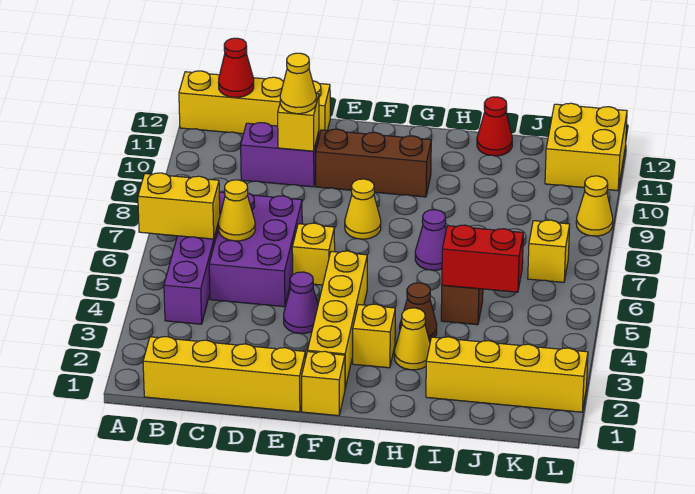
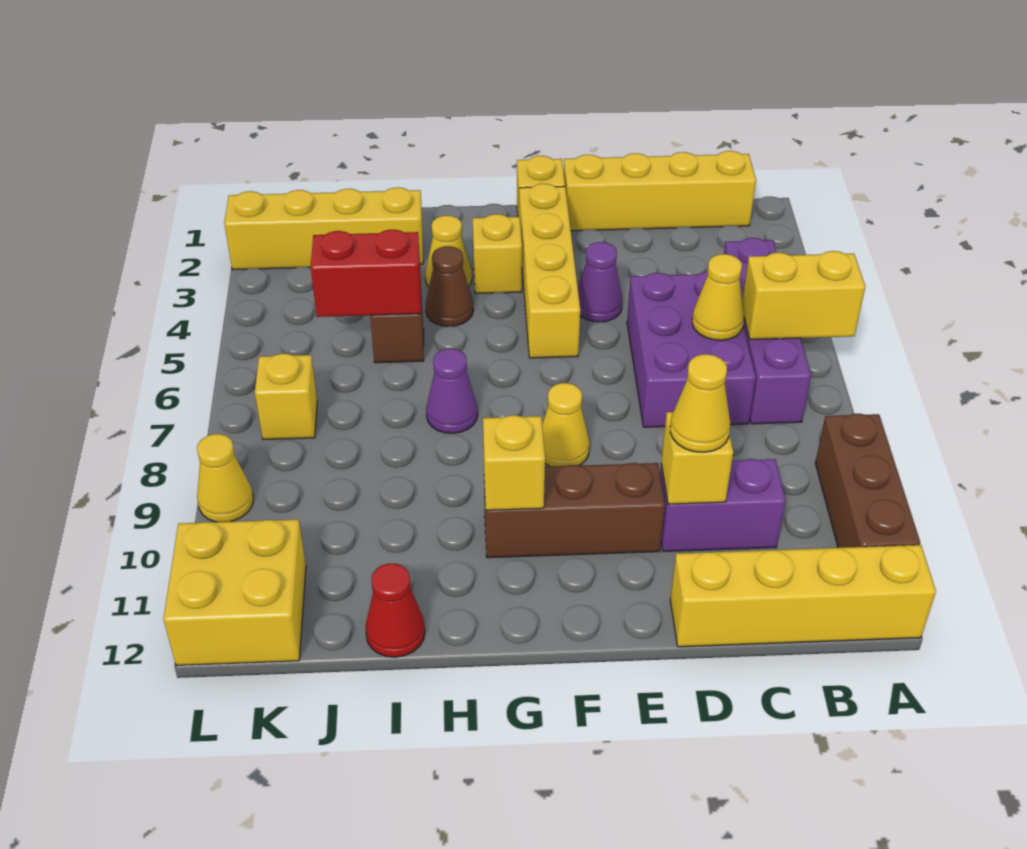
none -> brown brick A9:A11 level 1
red cone B12 level 2 -> none
yellow brick E6 level 1 -> yellow brick G10 level 2

